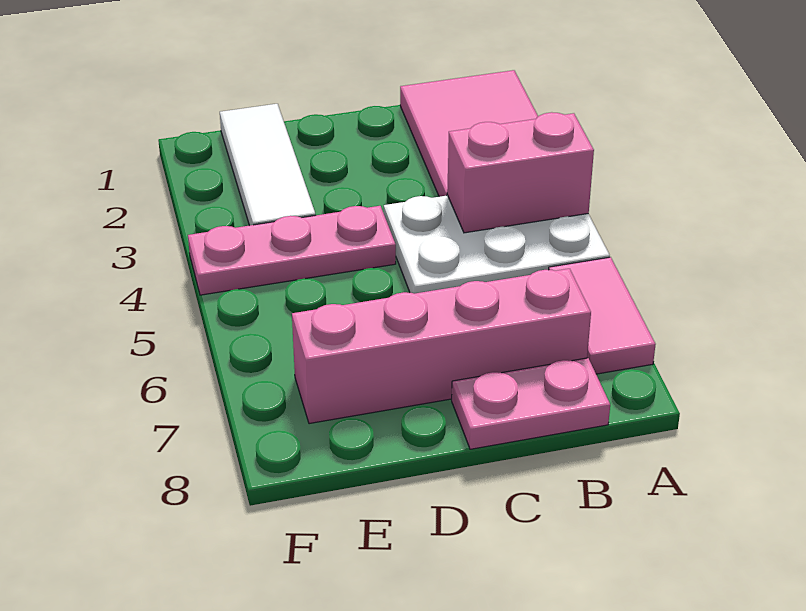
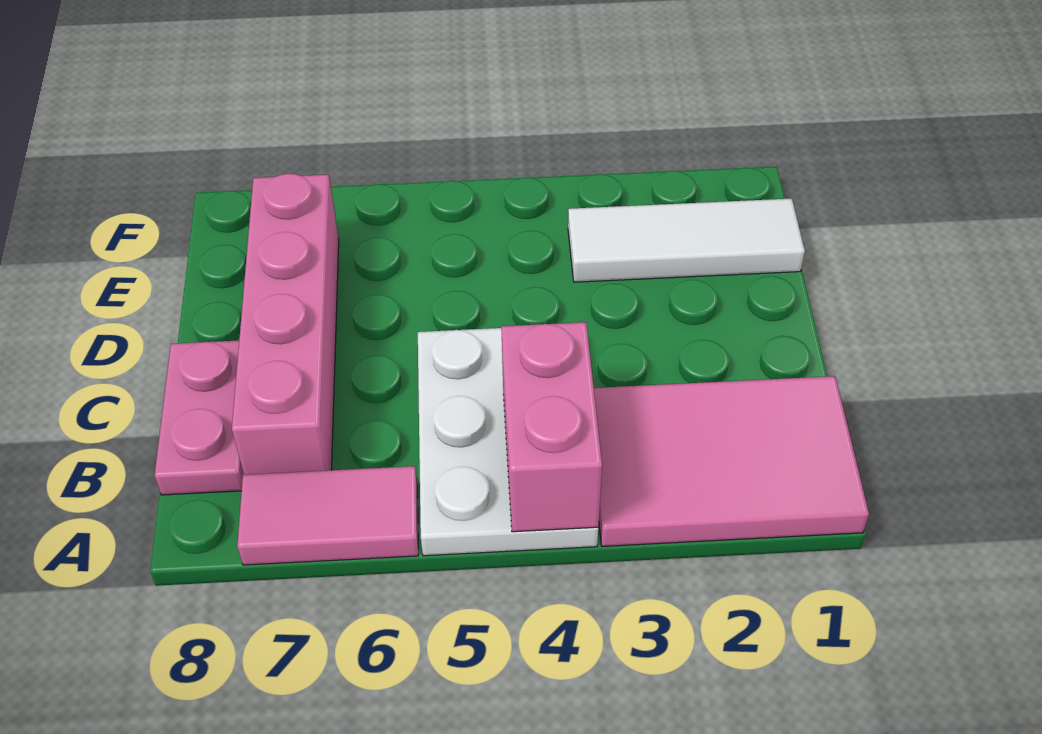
pink plate D4:F4 level 1 -> none

